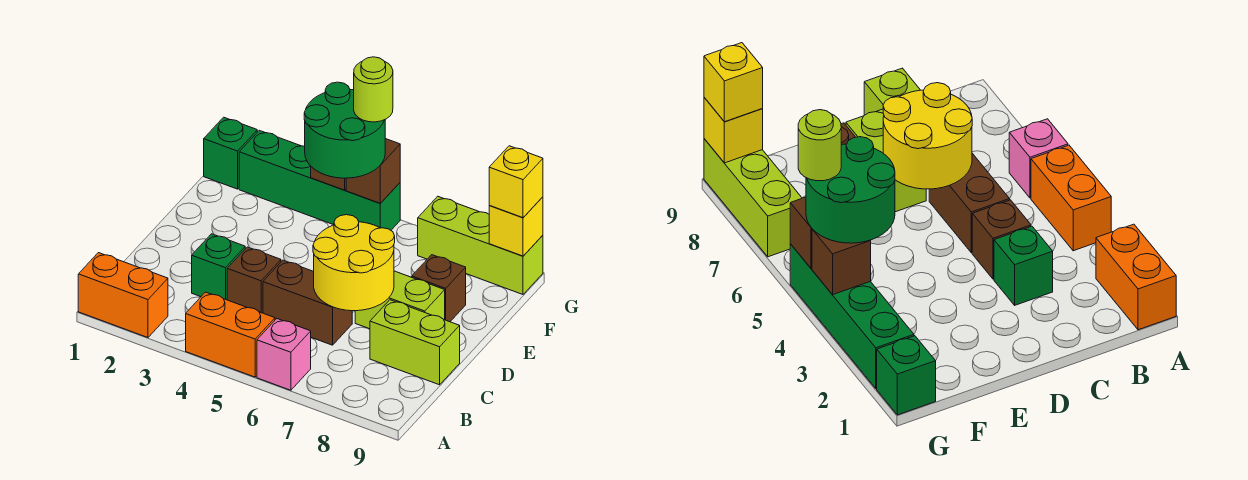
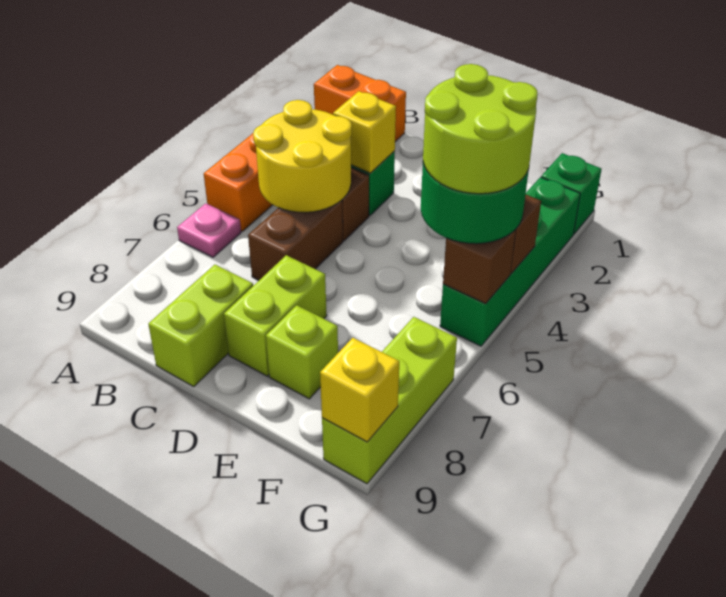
orange brick A1:A2 level 1 -> orange brick A1:B1 level 1
pink brick A6 level 1 -> pink plate A6 level 1
yellow round brick C6:D7 level 2 -> yellow round brick B4:C5 level 2
brown brick E8 level 1 -> lime brick E8 level 1
lime round brick G5 level 4 -> lime round brick F4:G5 level 4
yellow brick G9 level 3 -> yellow brick C3 level 2

